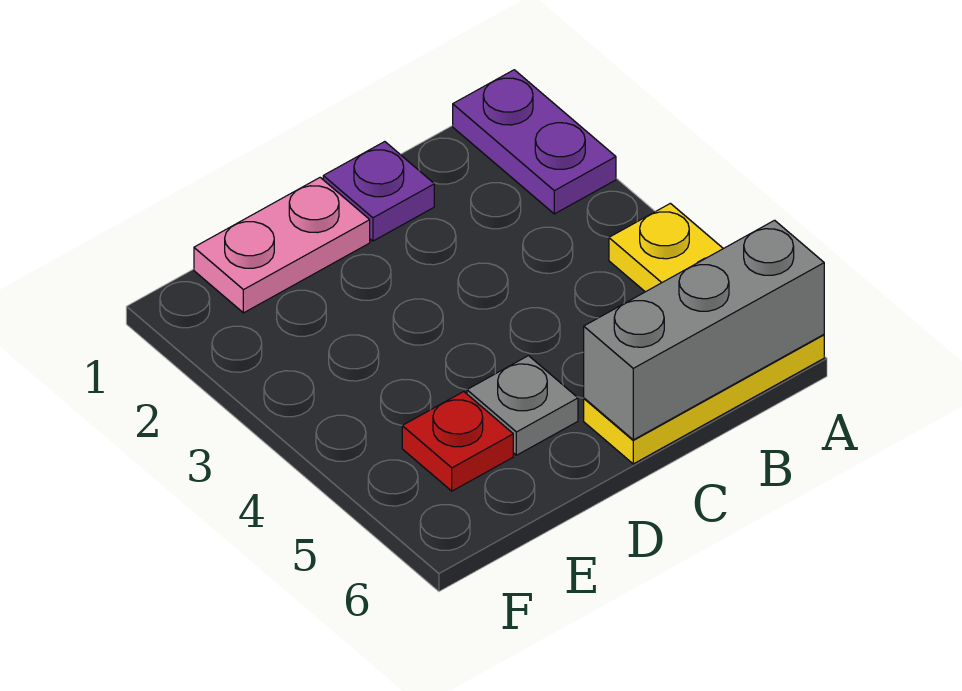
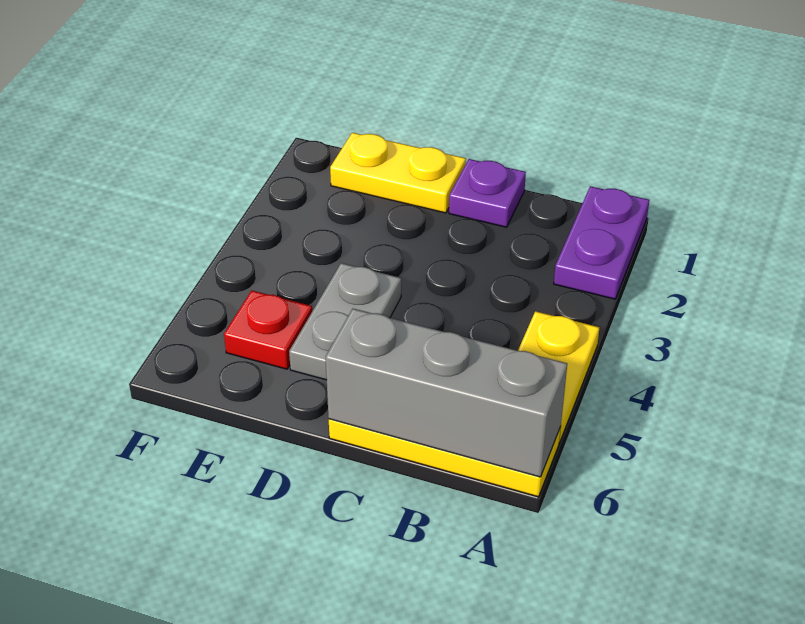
pink plate D1:E1 level 1 -> yellow plate D1:E1 level 1
grey plate D5 level 1 -> grey plate D4:D5 level 1

